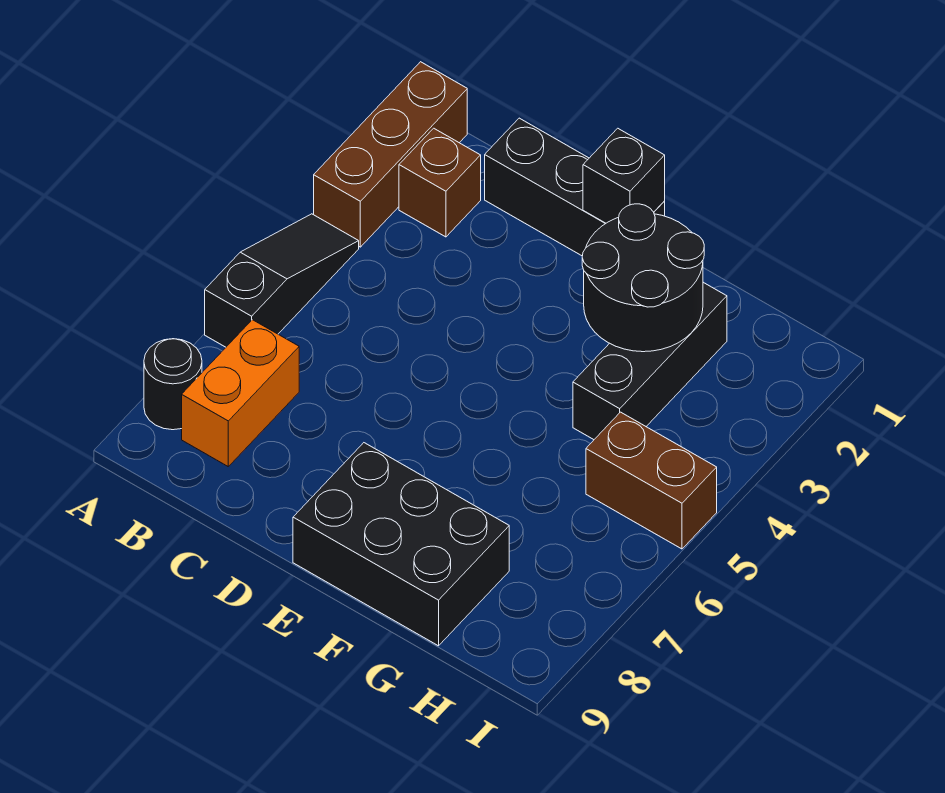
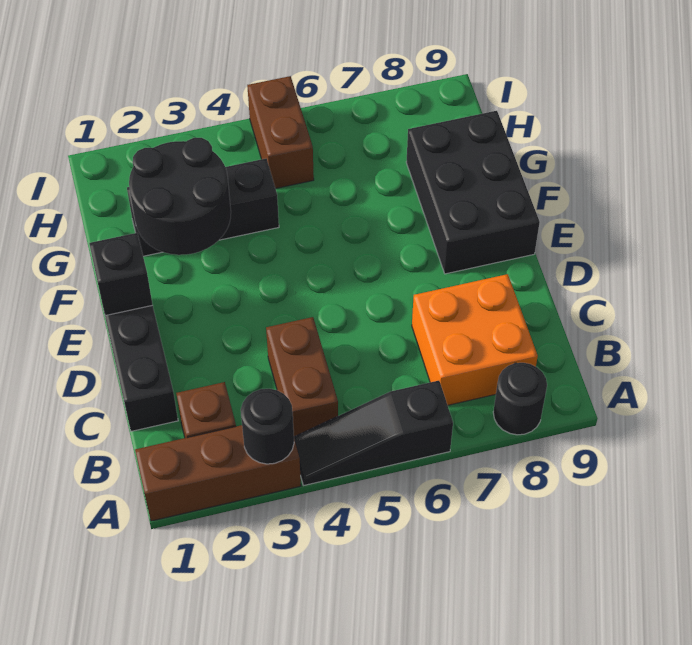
none -> black round brick A3 level 2
none -> brown brick B4:C4 level 1
orange brick B7:B8 level 1 -> orange brick B7:C8 level 1

